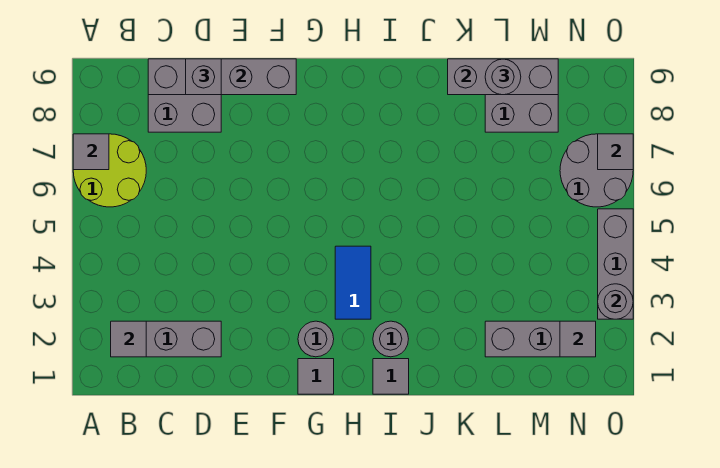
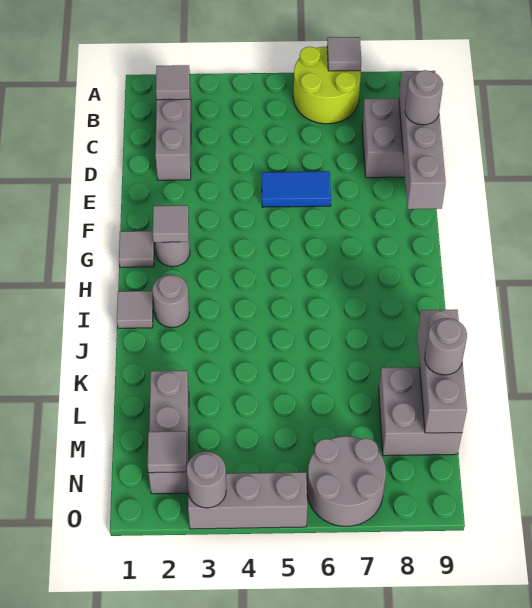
grey brick D9 level 3 -> grey round brick D9 level 3
blue tile H3:H4 level 1 -> blue tile E5:E6 level 1
grey tile O7 level 2 -> grey tile G2 level 2

